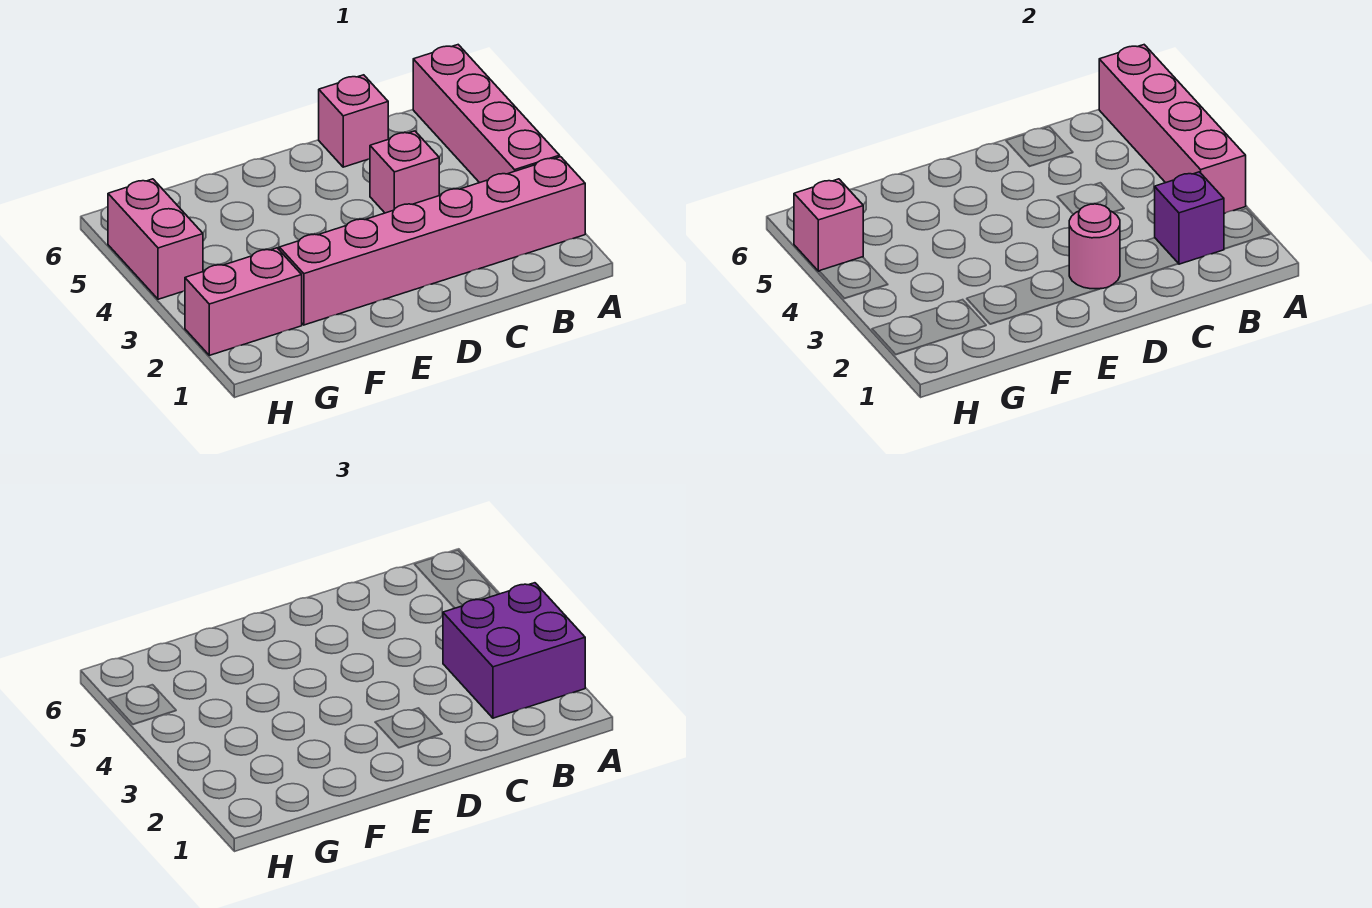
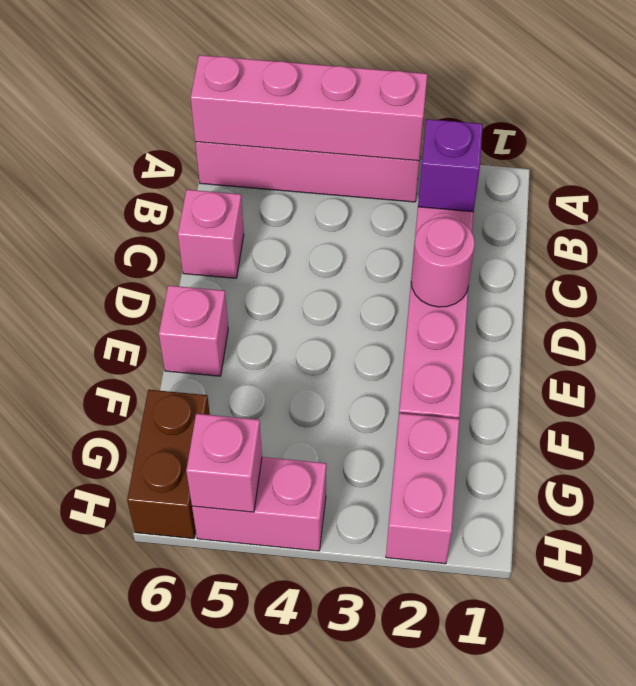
purple brick A2:B3 level 3 -> none
pink brick C4 level 1 -> pink brick E6 level 1
none -> brown brick G6:H6 level 1

